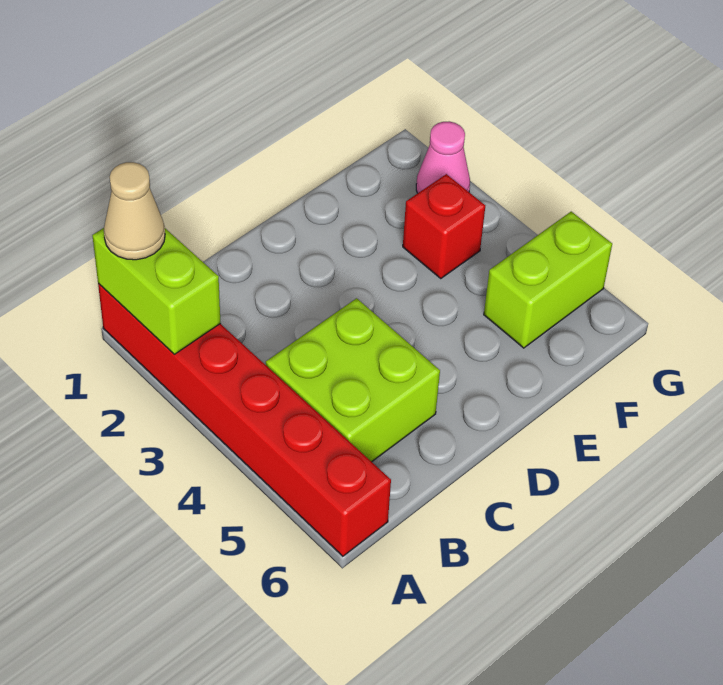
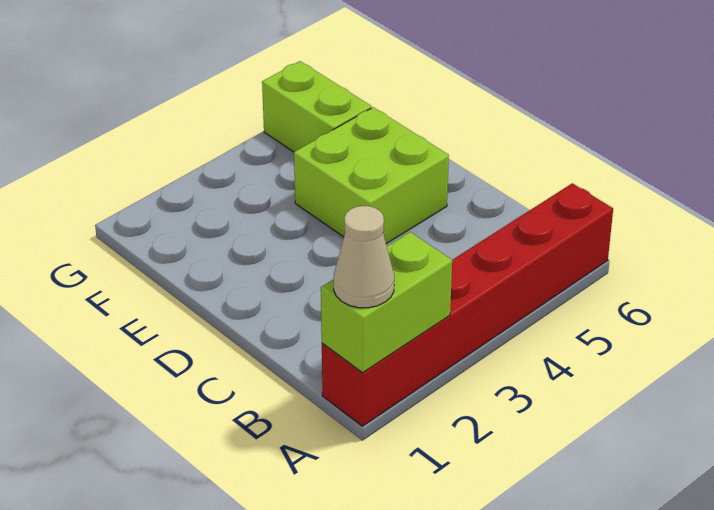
lime brick B4:C5 level 1 -> lime brick D4:E5 level 1
red brick F3 level 1 -> none
pink cone G2 level 1 -> none

